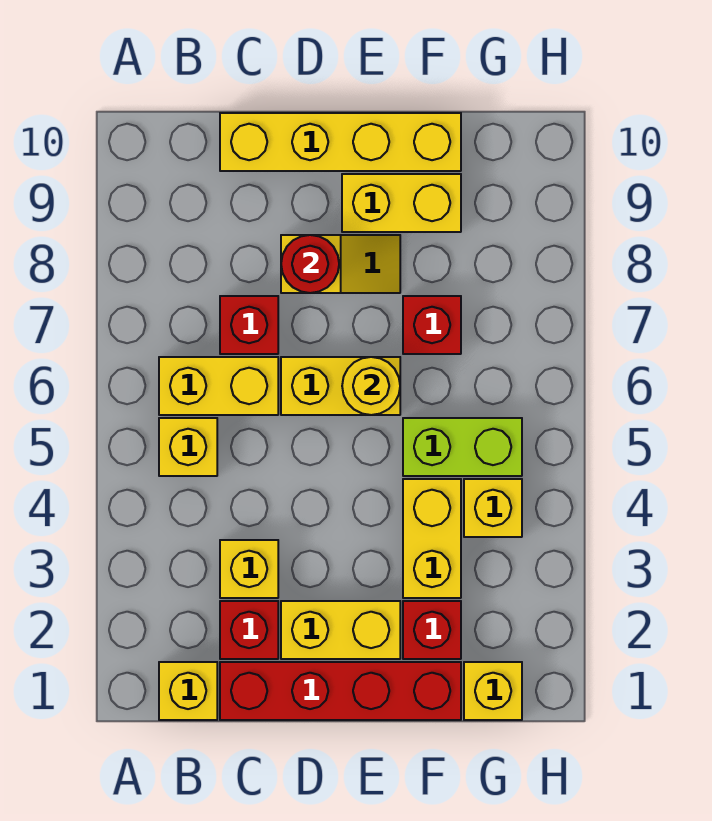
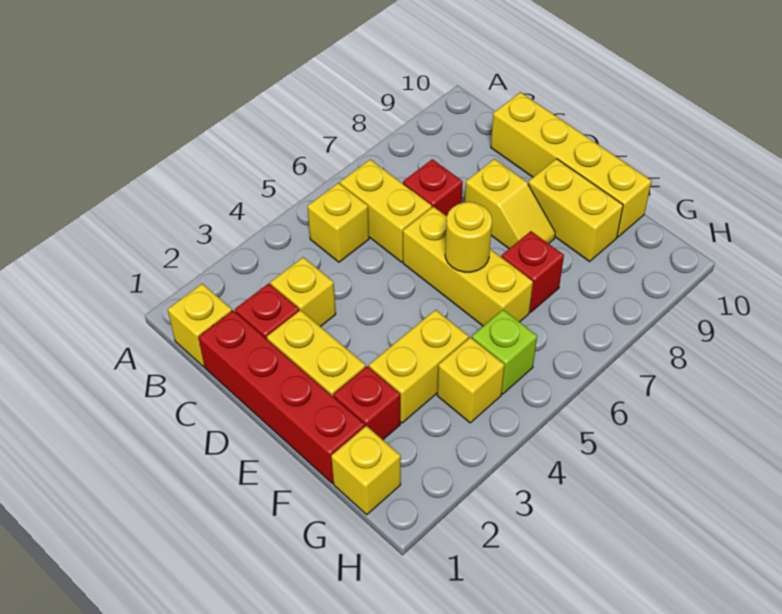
yellow brick D6:E6 level 1 -> yellow brick D6:F6 level 1
red round brick D8 level 2 -> none
lime brick F5:G5 level 1 -> lime brick G5 level 1

